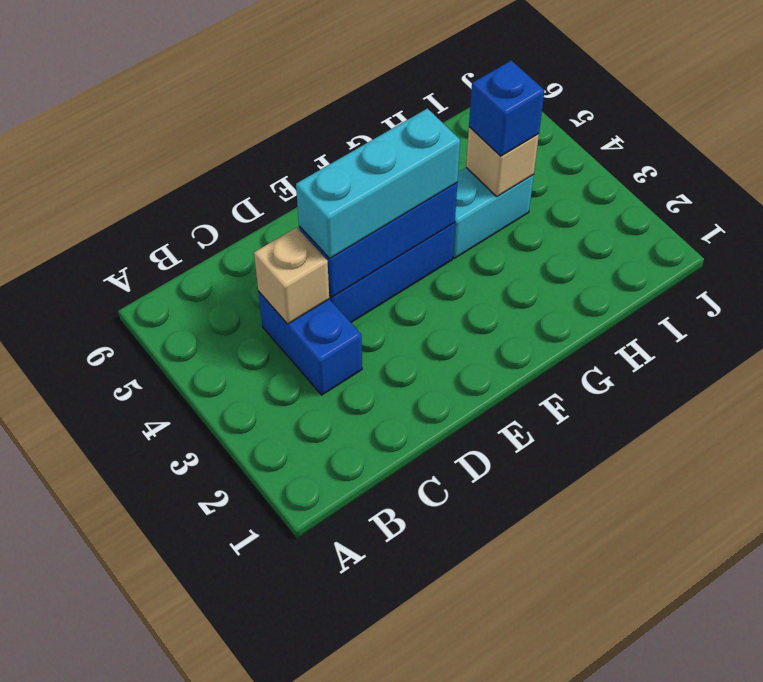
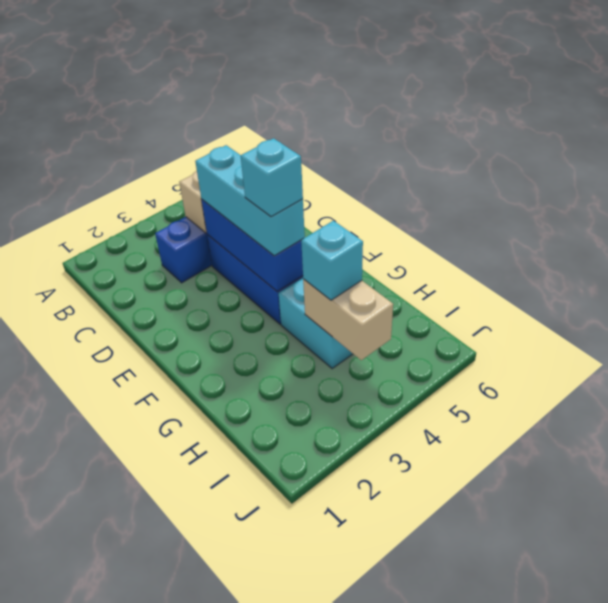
none -> cyan brick F4 level 4
tan brick H4 level 2 -> tan brick H4:I4 level 2
blue brick H4 level 3 -> cyan brick H4 level 3

